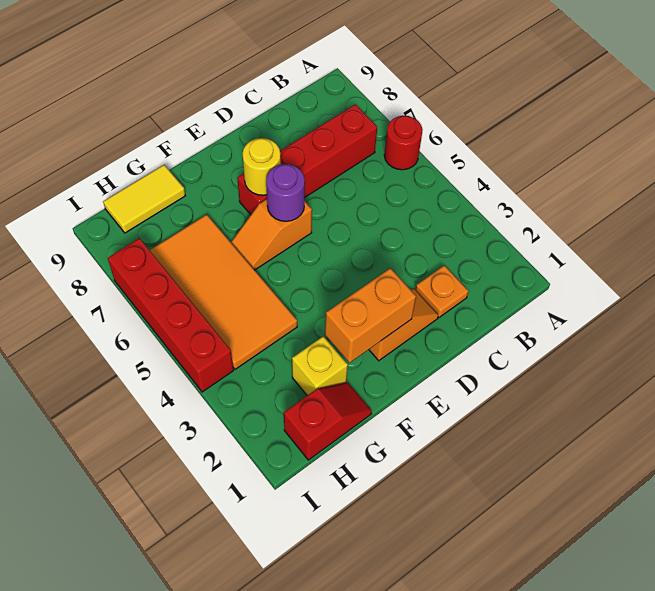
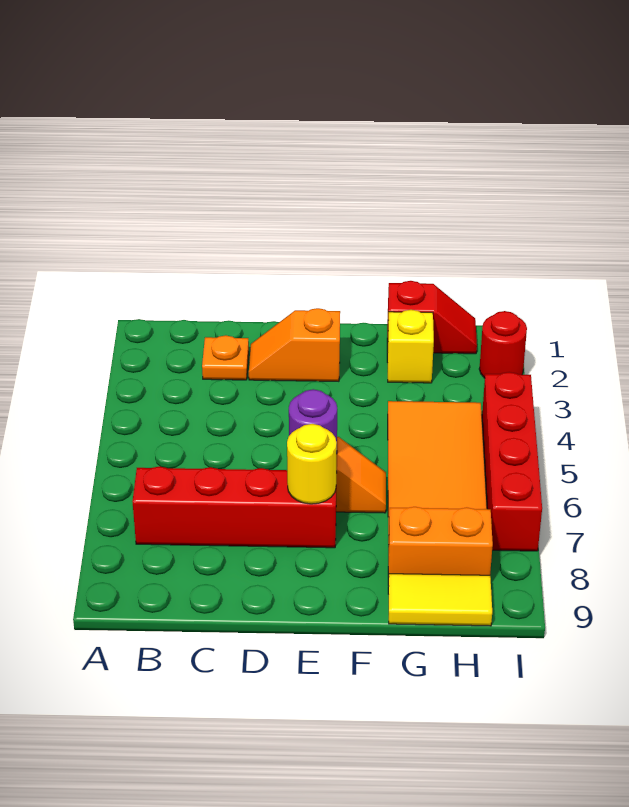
red round brick A6 level 1 -> red round brick I2 level 1
orange brick E2:F2 level 2 -> orange brick G8:H8 level 1
red slope G1:H1 level 1 top H -> red slope G1:H1 level 1 top G

